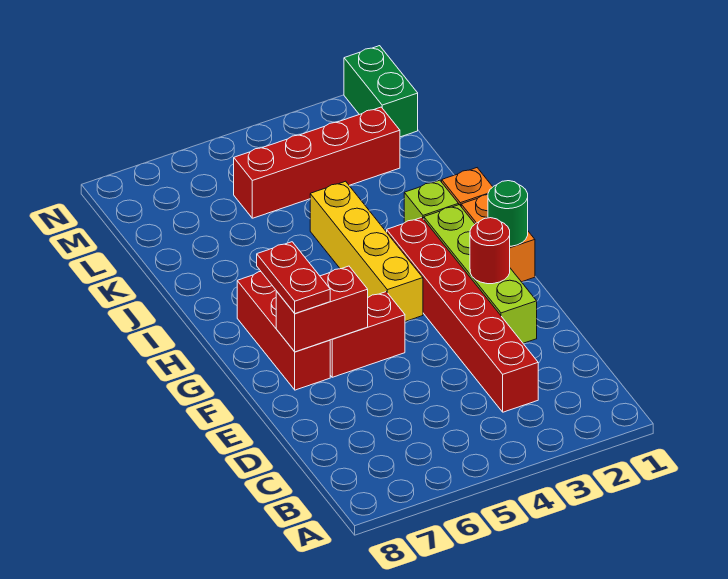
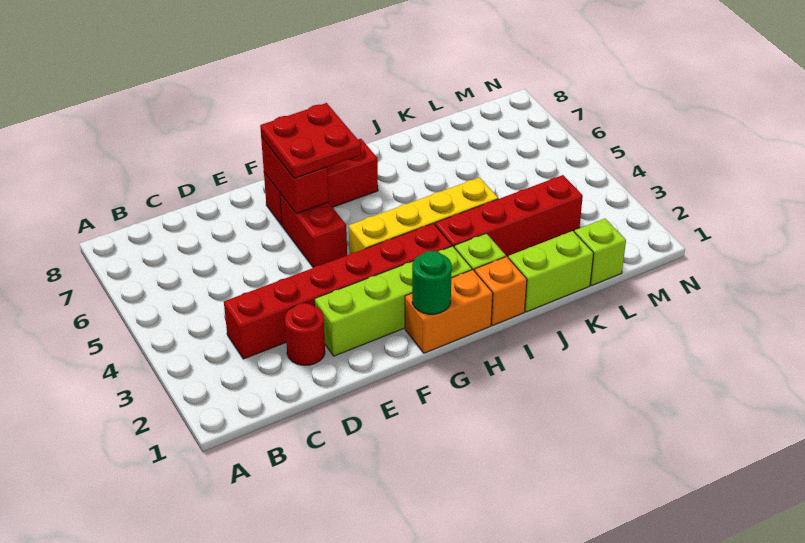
red round brick F2 level 2 -> red round brick D2 level 1
red plate F7:G7 level 3 -> red plate F6:G7 level 3
none -> lime brick J1:K1 level 1
none -> lime brick L1 level 1
red brick L2:L5 level 1 -> red brick I3:L3 level 1
green brick M1:N1 level 1 -> none

